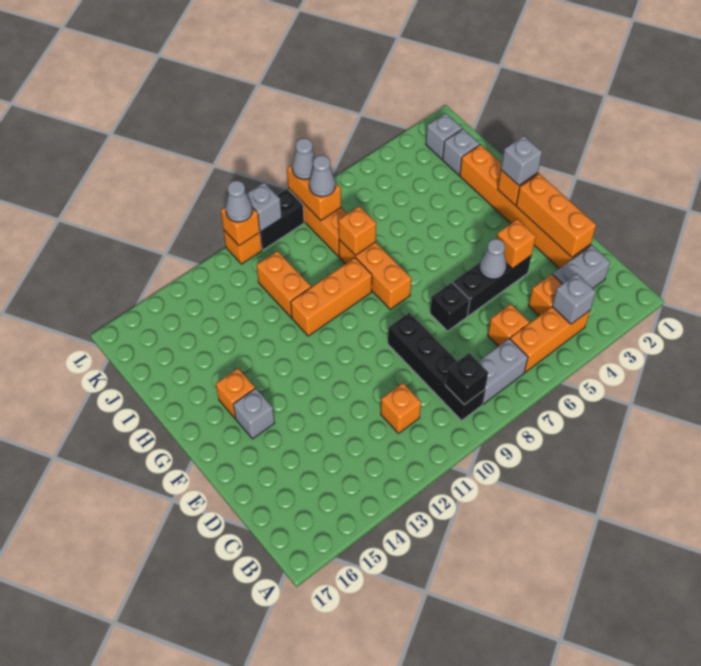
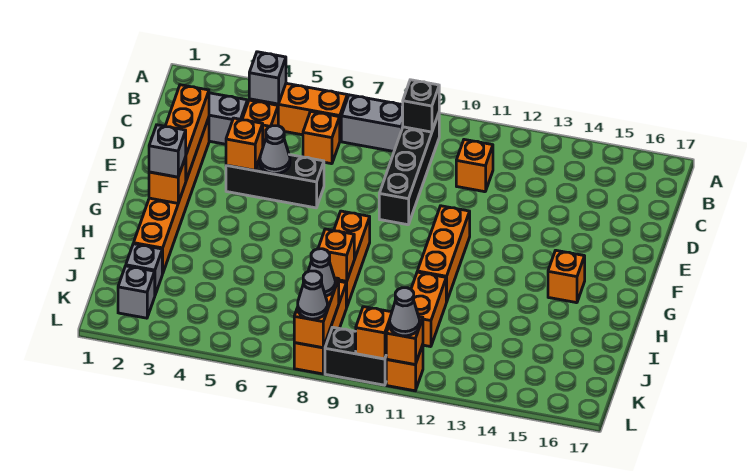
black brick E7 level 1 -> none
grey brick F15 level 1 -> none
orange brick H9:H11 level 1 -> orange brick F11:H11 level 1
grey brick L10 level 2 -> orange brick L10 level 2

